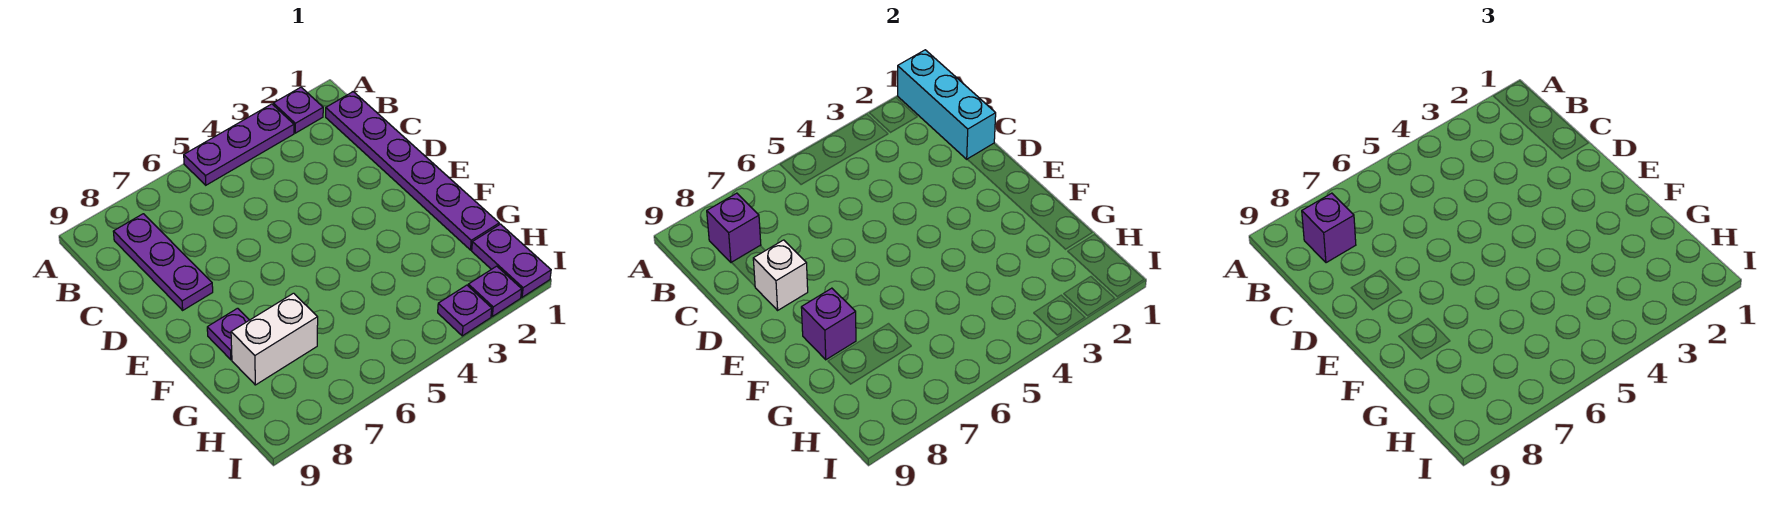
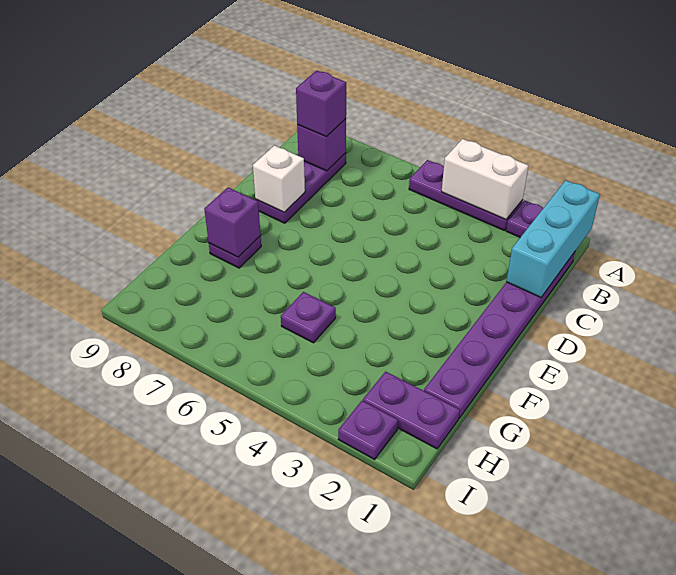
white brick G7:G8 level 1 -> white brick A3:A4 level 2
purple plate H1:I1 level 1 -> purple plate H1:H2 level 1
purple plate I3 level 1 -> purple plate G5 level 1

